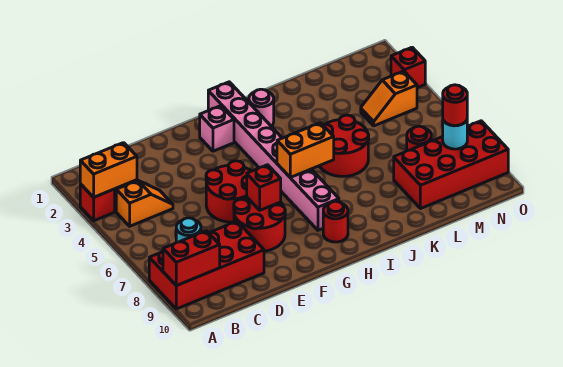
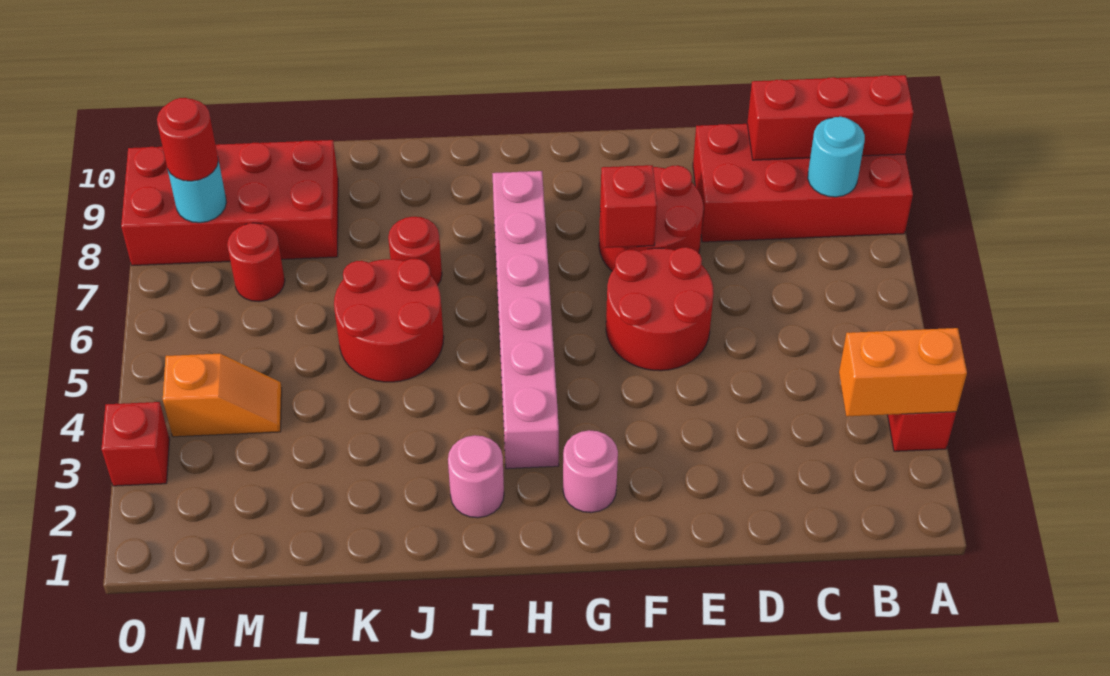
red brick A9:B9 level 2 -> red brick A9:C9 level 2
orange slope B4:C4 level 1 top B -> none
pink brick G2 level 1 -> pink round brick G2 level 1
pink brick H1:H8 level 1 -> pink brick H3:H8 level 1
orange brick H6:I6 level 2 -> none
red round brick H9 level 1 -> red round brick J7 level 1

